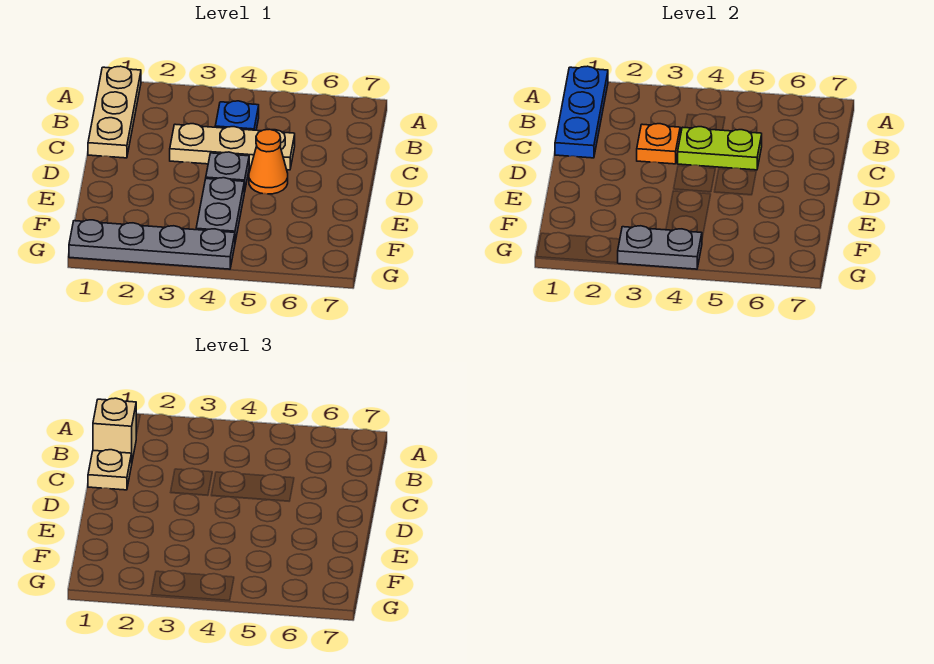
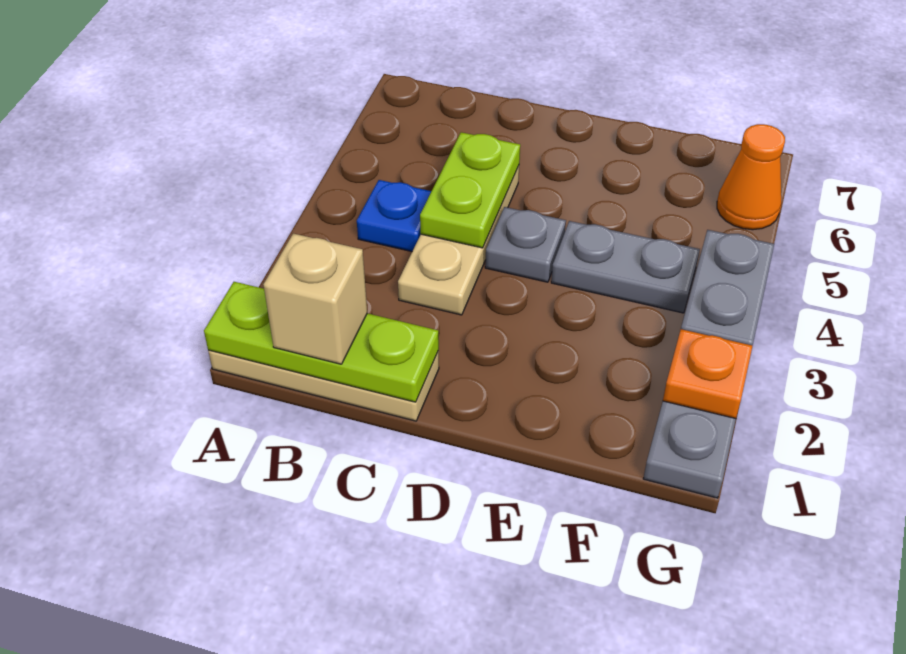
blue plate A1:C1 level 2 -> lime plate A1:C1 level 2
tan plate C1 level 3 -> none
orange plate C3 level 2 -> orange plate G2 level 2
orange cone D5 level 1 -> orange cone G6 level 1

